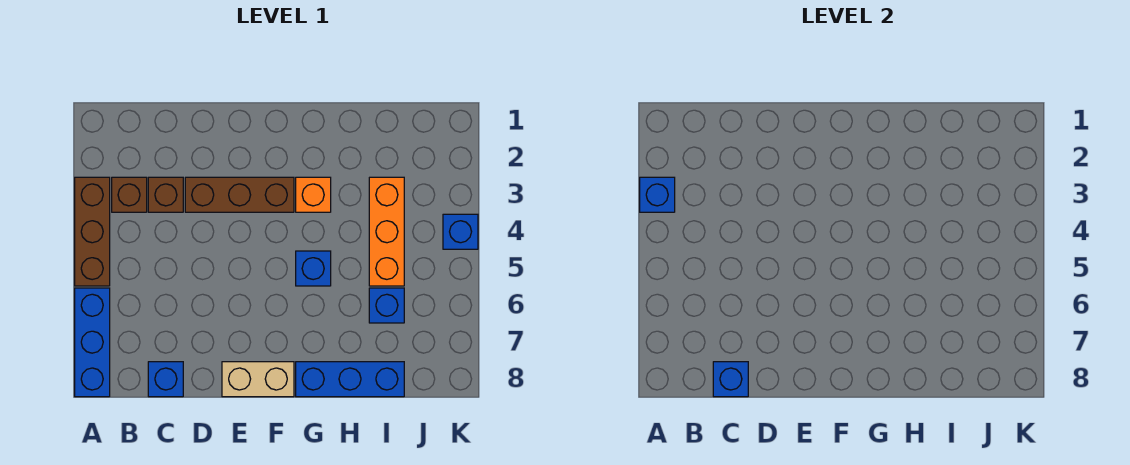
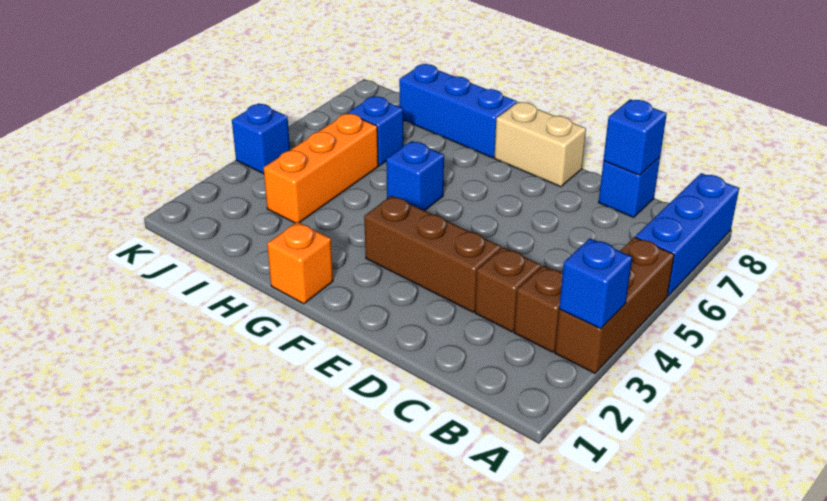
orange brick G3 level 1 -> orange brick G1 level 1

